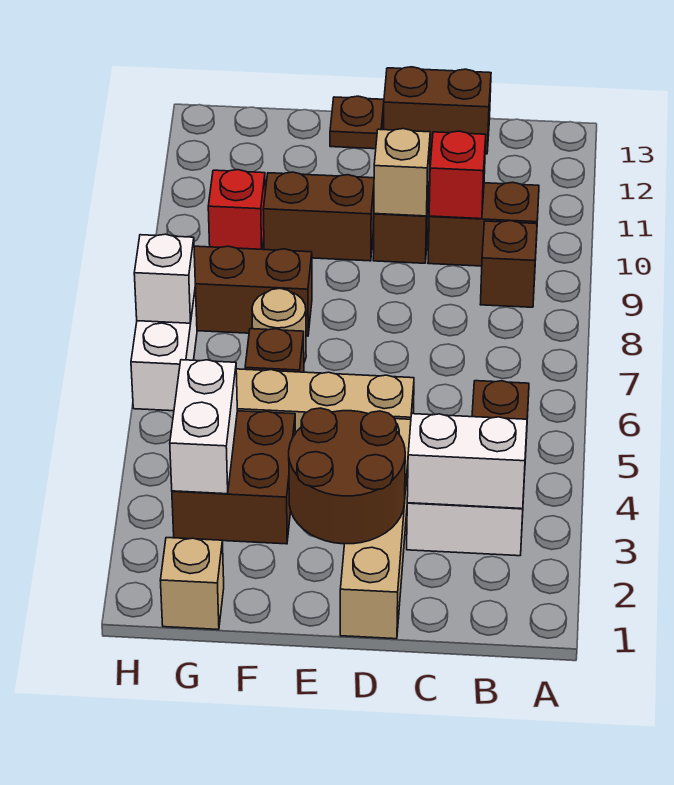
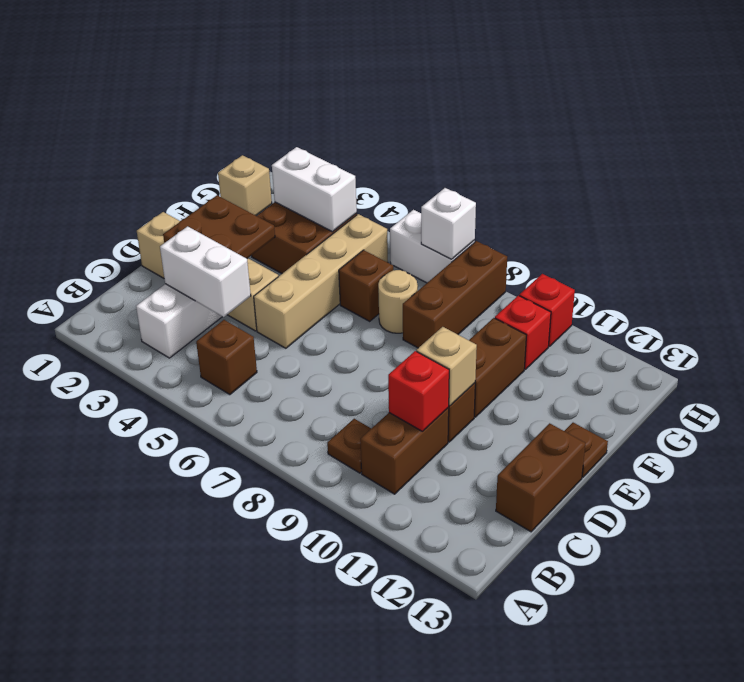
white brick B3:C3 level 2 -> white brick C3:C4 level 2
brown brick B9 level 1 -> brown plate B9 level 1
brown round brick D2:E3 level 2 -> brown plate D2:E3 level 2
none -> red brick H10 level 1

